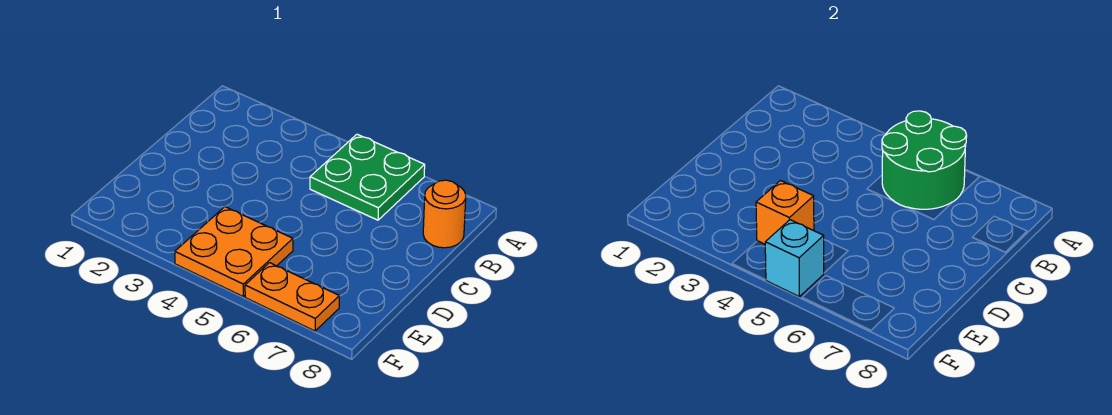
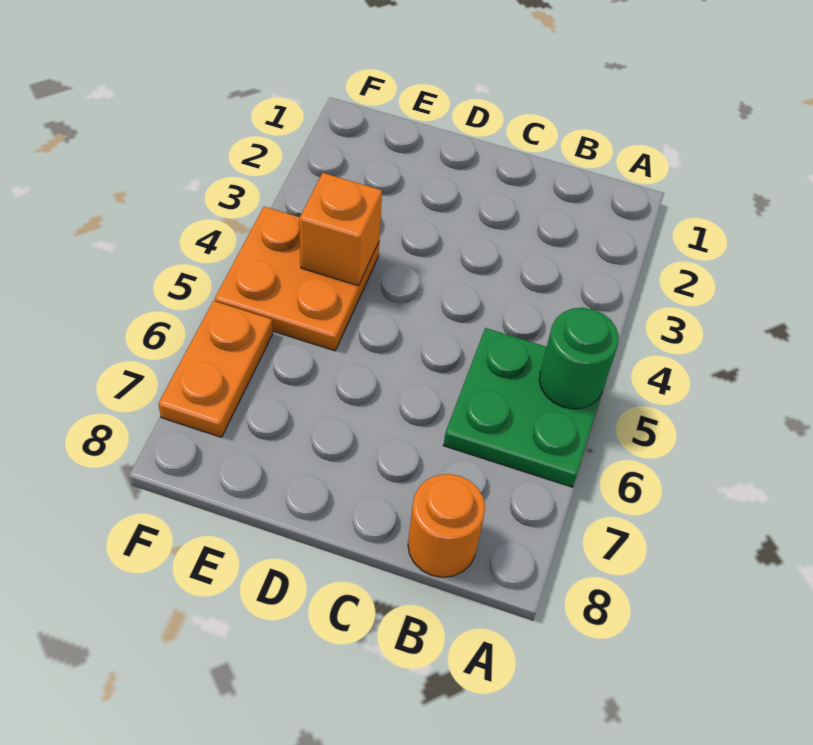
green round brick A5:B6 level 2 -> green round brick A5 level 2
cyan brick F5 level 2 -> none

